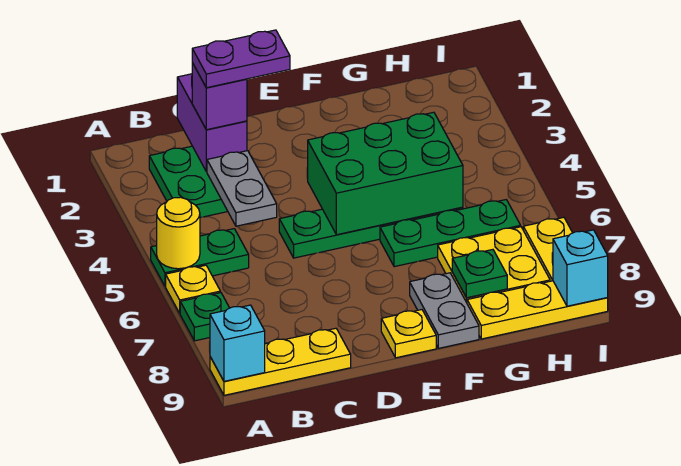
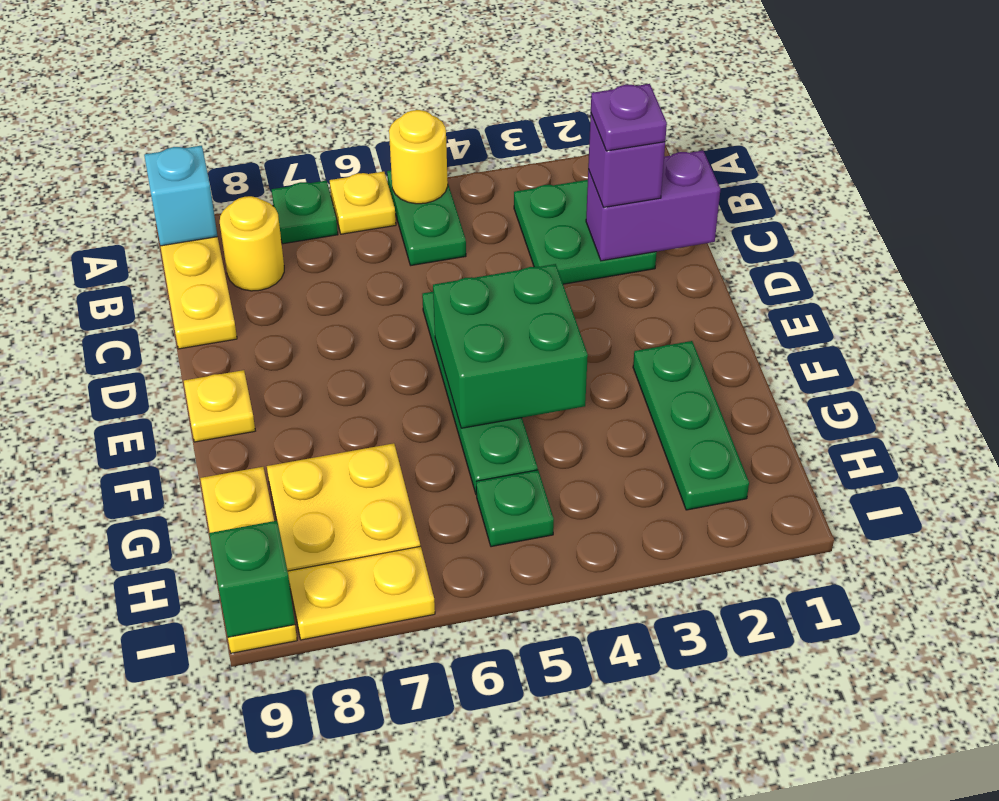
none -> yellow round brick B8 level 1
purple plate C2:D2 level 4 -> purple plate C2 level 4
grey plate C3:C4 level 2 -> none
green brick E4:G5 level 2 -> green brick E4:F5 level 2
green plate F6:H6 level 1 -> green plate F2:H2 level 1
grey plate F8:F9 level 1 -> none
green plate G8 level 2 -> green plate H5 level 1
cyan brick I9 level 2 -> green brick I9 level 2

